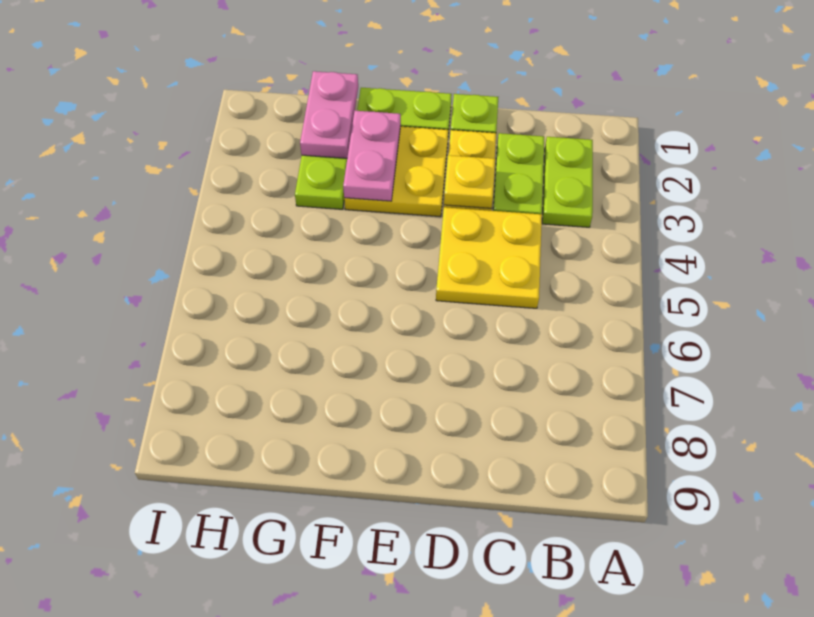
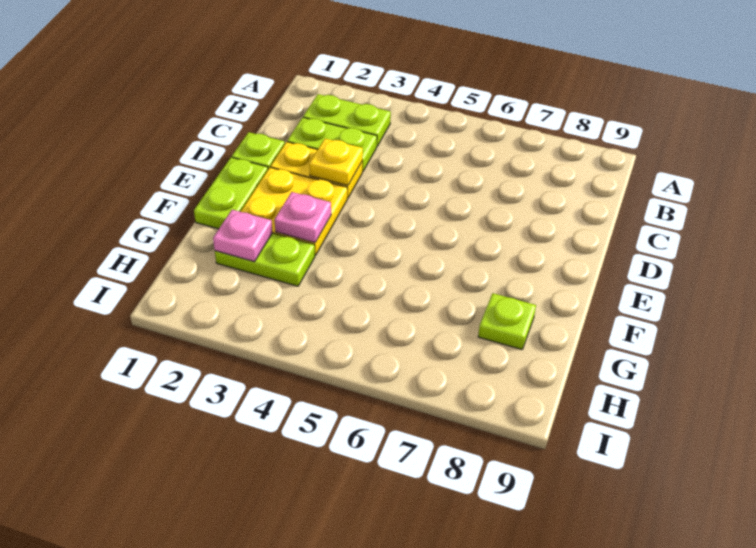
yellow plate C4:D5 level 1 -> none
pink plate F2:F3 level 2 -> pink plate F3 level 2
pink plate G1:G2 level 2 -> pink plate G2 level 2
none -> lime plate G8 level 1

